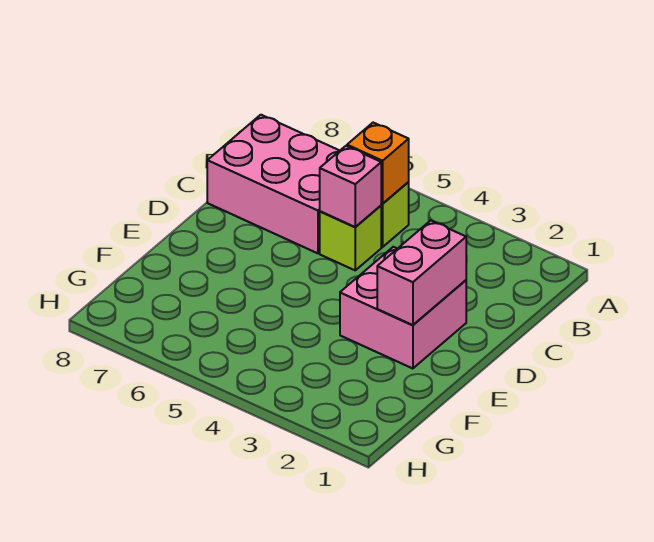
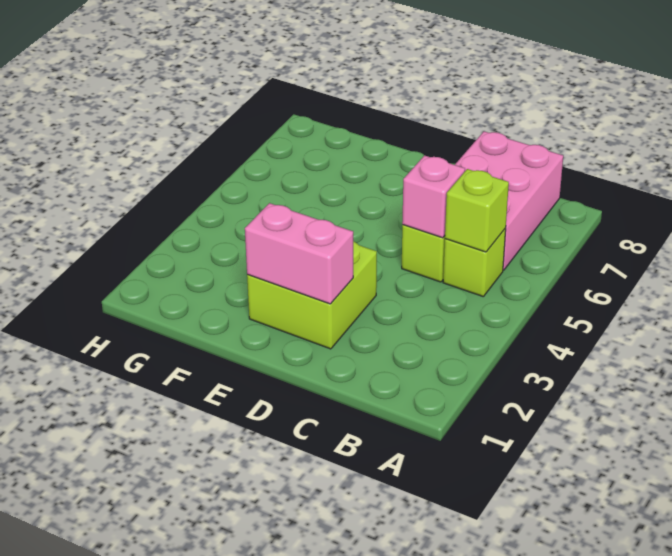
orange brick B5 level 2 -> lime brick B5 level 2
pink brick D2:E3 level 1 -> lime brick D2:E3 level 1

